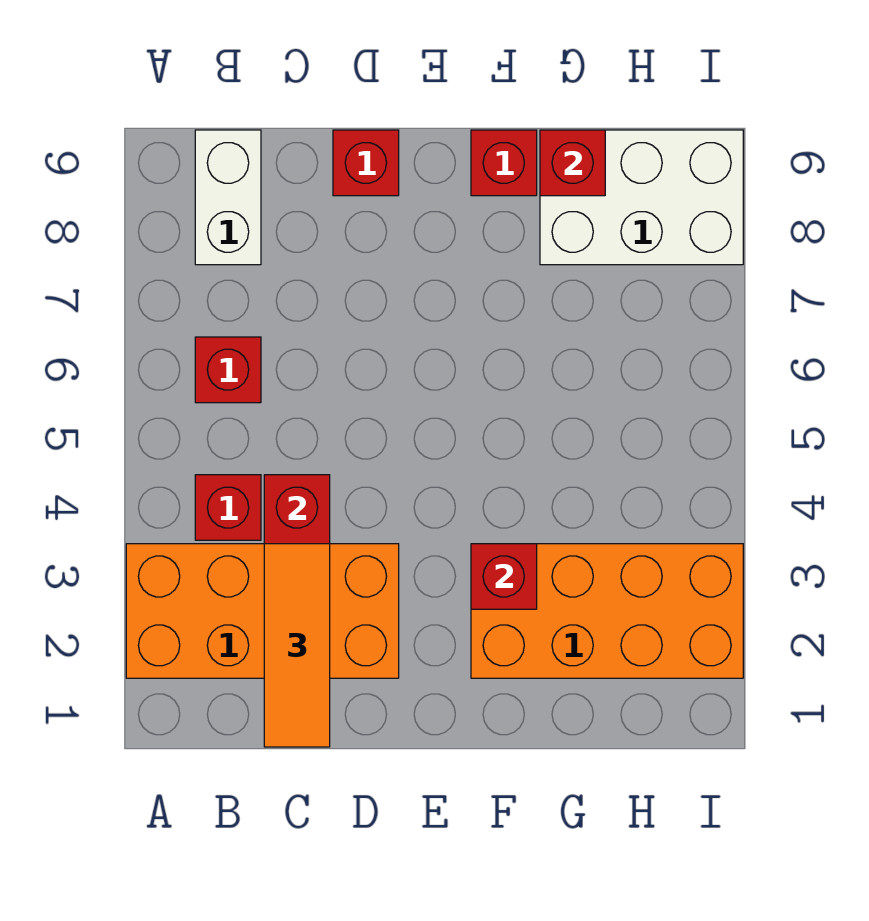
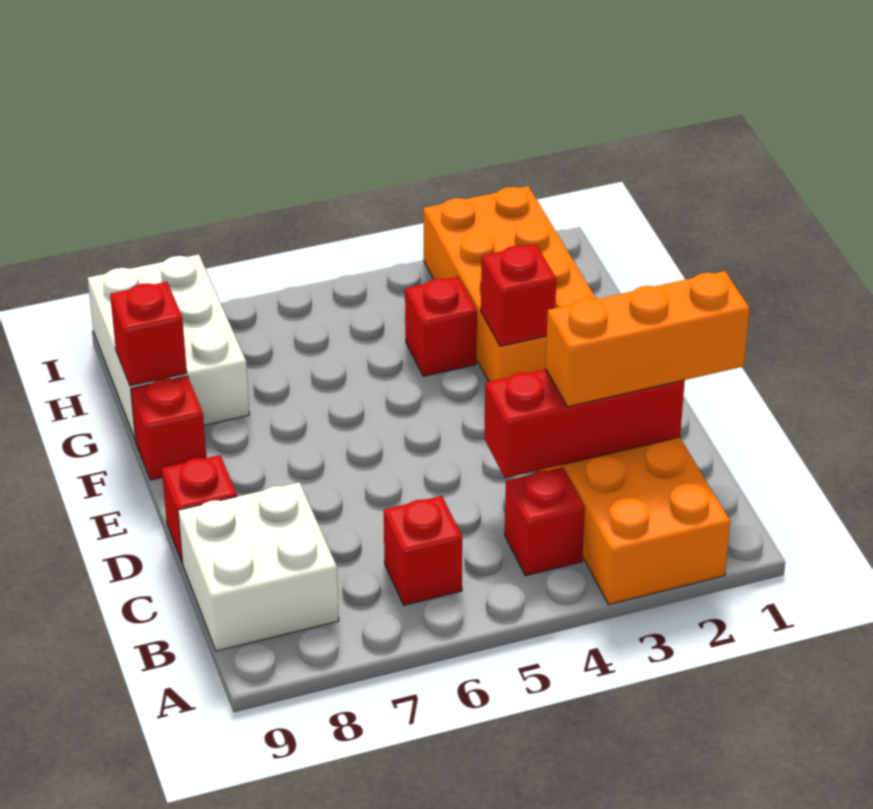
white brick B8:B9 level 1 -> white brick B8:C9 level 1
orange tile C1:C3 level 3 -> orange brick C1:C3 level 3
none -> red brick G4 level 1

